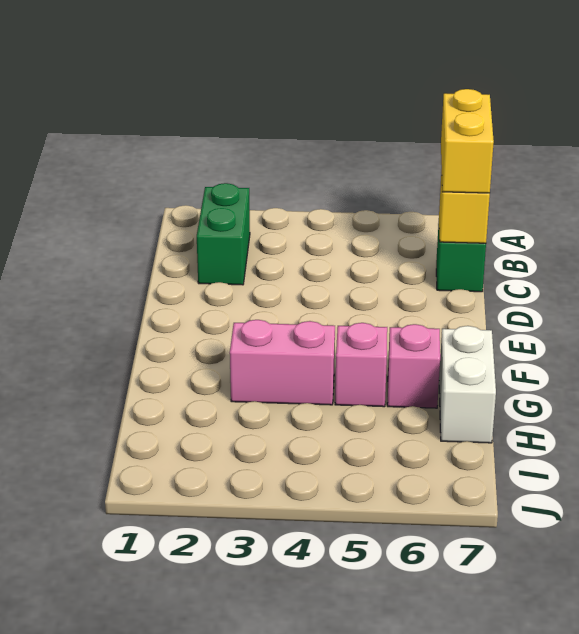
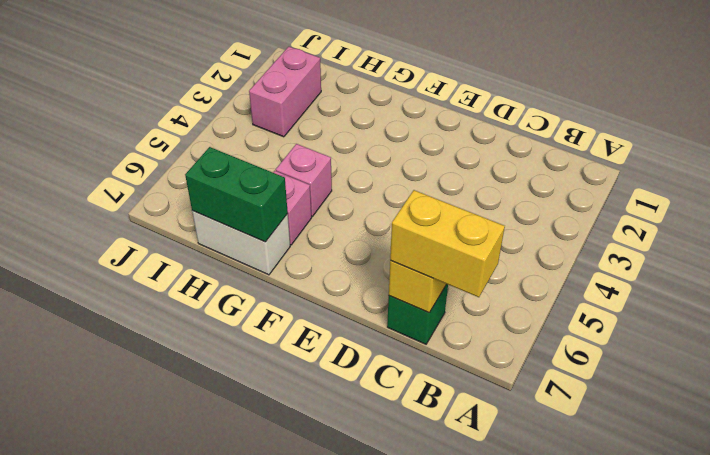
green brick B2:C2 level 1 -> green brick G7:H7 level 2
pink brick G3:G4 level 1 -> pink brick I2:I3 level 1

